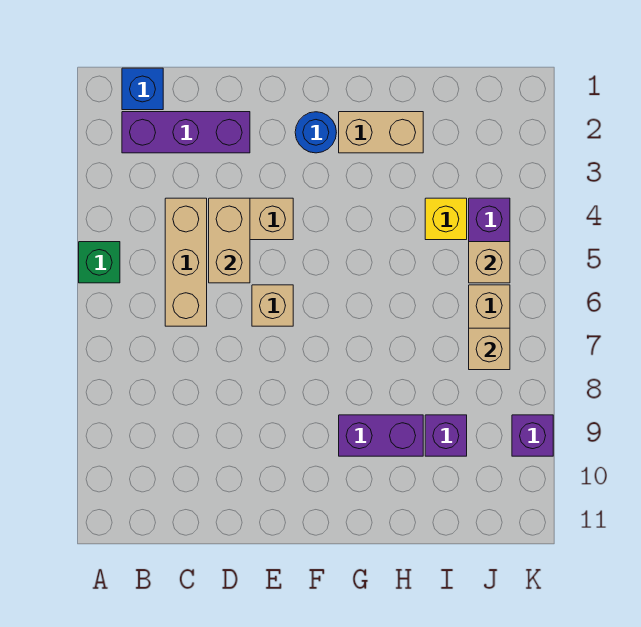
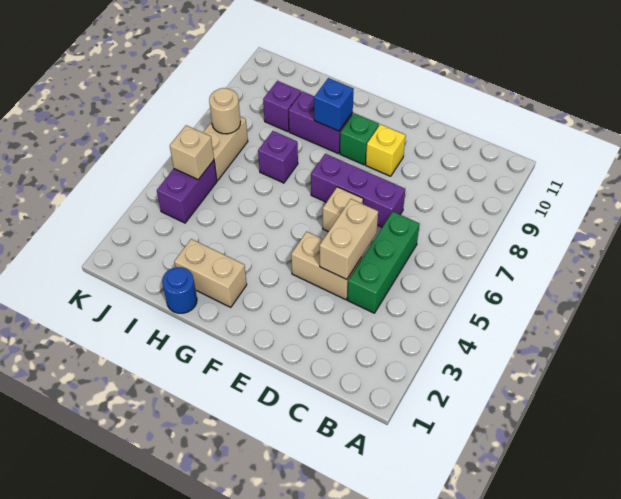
green brick A5 level 1 -> green brick F9 level 1
blue brick B1 level 1 -> blue brick G9 level 2
purple brick B2:D2 level 1 -> purple brick D7:F7 level 1
tan brick C4:C6 level 1 -> green brick C4:C6 level 1
blue round brick F2 level 1 -> blue round brick H1 level 1
yellow brick I4 level 1 -> yellow brick E9 level 1
tan brick J7 level 2 -> tan round brick J7 level 2
purple brick K9 level 1 -> purple brick H7 level 1

